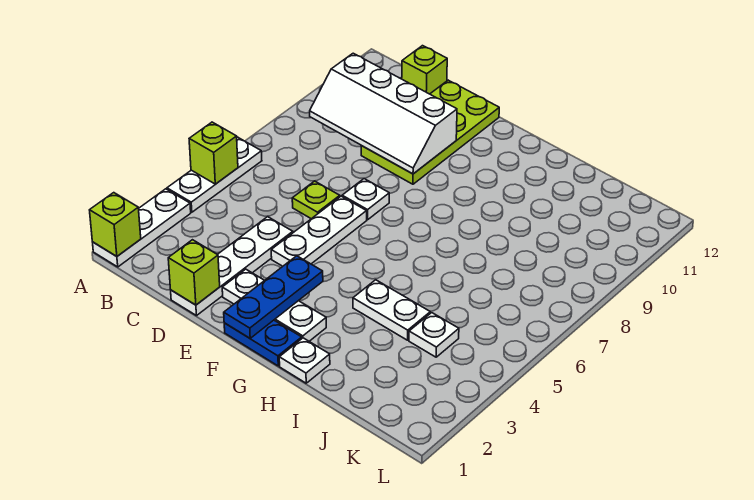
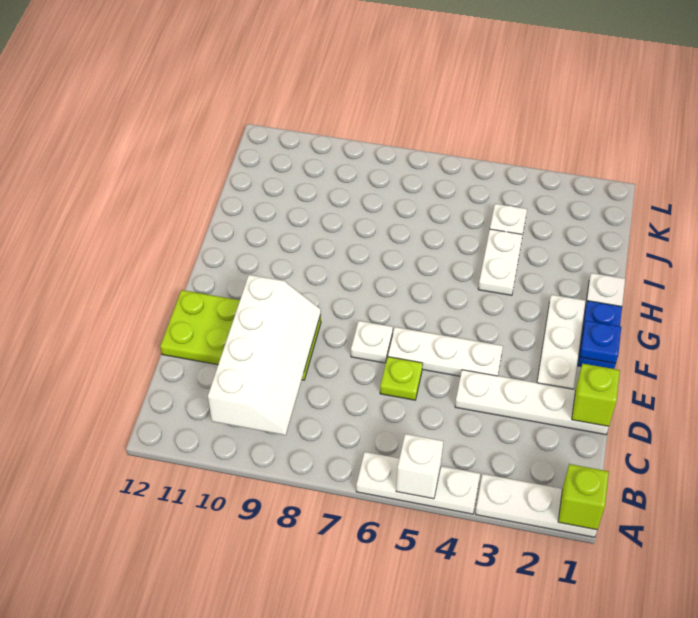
lime brick A5 level 2 -> white brick A5 level 2
lime brick C12 level 1 -> none
blue plate F1:F3 level 2 -> blue plate F1 level 2

